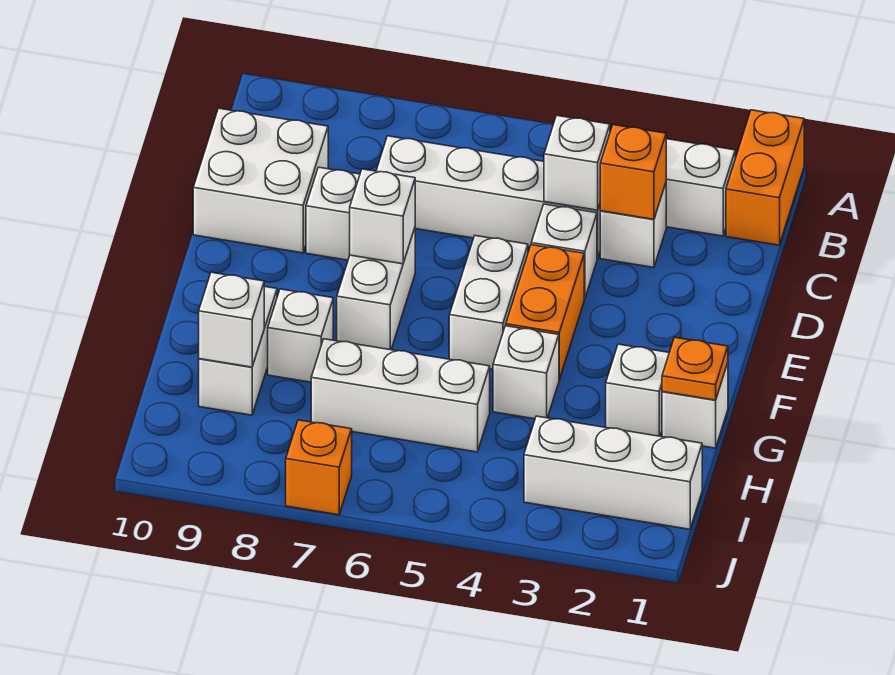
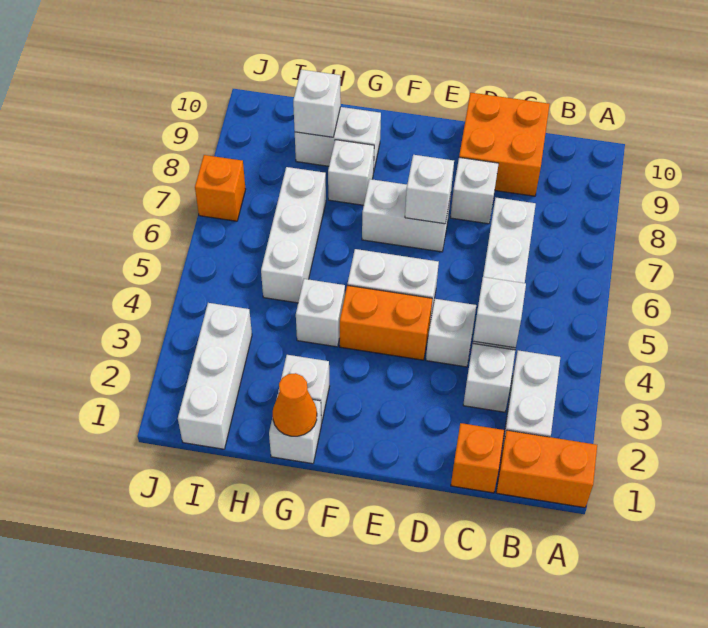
orange brick C3 level 2 -> orange brick C1 level 1
white brick C9:D10 level 1 -> orange brick C9:D10 level 1
orange plate G1 level 2 -> orange cone G1 level 2

